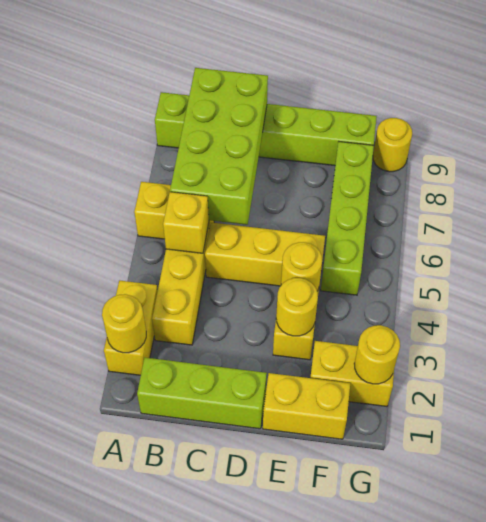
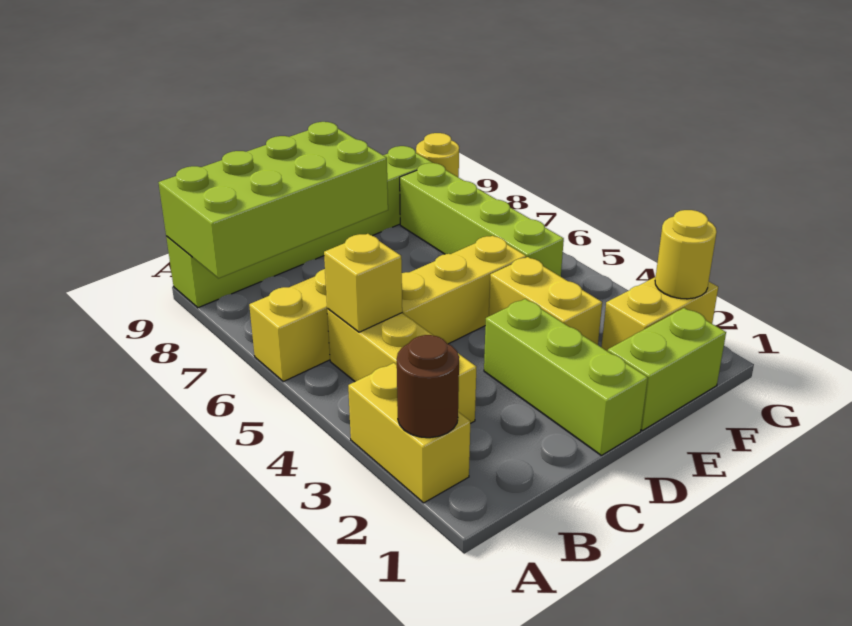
yellow round brick A2 level 2 -> brown round brick A2 level 2
lime brick B1:D1 level 1 -> lime brick D1:D3 level 1
lime brick B6:C9 level 2 -> lime brick A8:D9 level 2
yellow brick E1:F1 level 1 -> lime brick E1:F1 level 1
yellow round brick E3 level 2 -> none
yellow round brick E4 level 2 -> none

